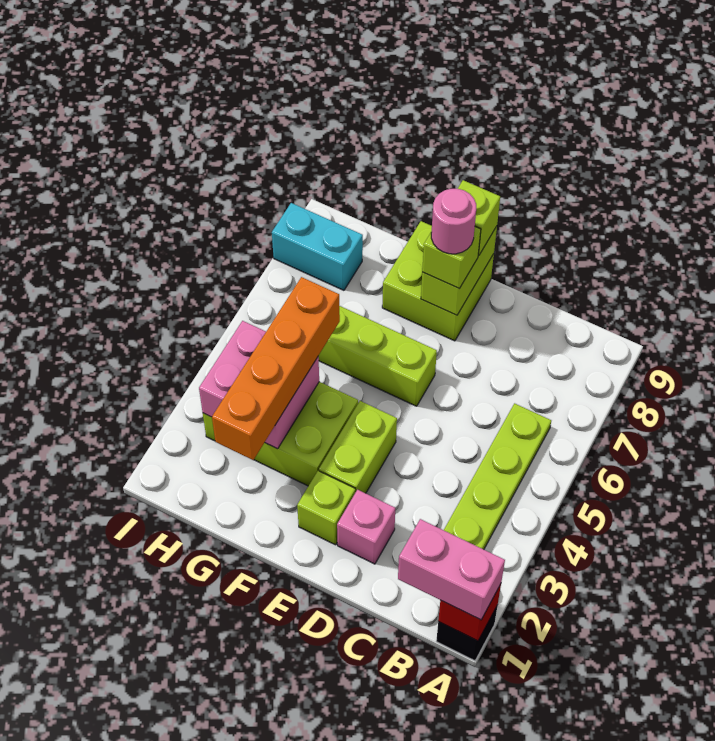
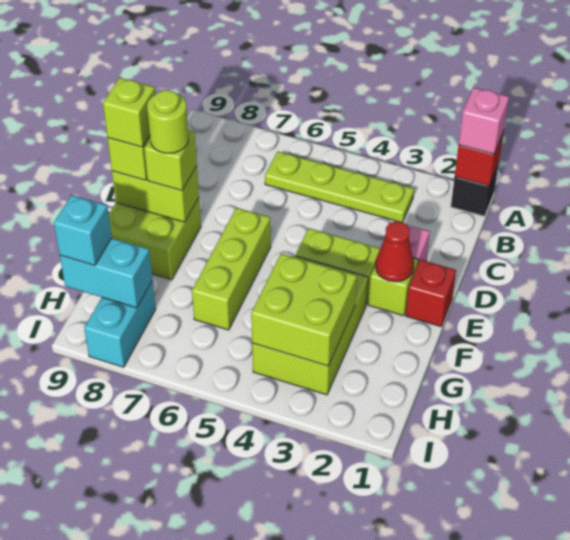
pink brick A1:B1 level 3 -> pink brick A1 level 3
none -> red brick E1 level 1
none -> red cone E2 level 2
pink round brick E8 level 4 -> lime round brick E8 level 4
none -> lime brick E9 level 4
orange brick G2:G5 level 3 -> none
pink brick G3:H4 level 2 -> lime brick G3:H4 level 2
none -> cyan brick H8:H9 level 2
none -> cyan brick H9 level 3

